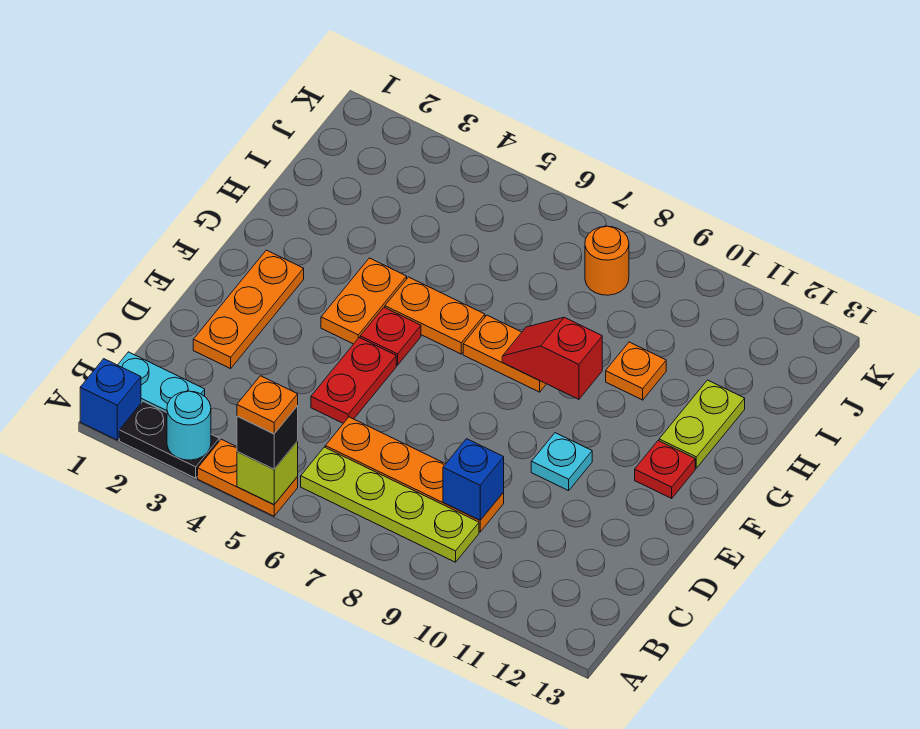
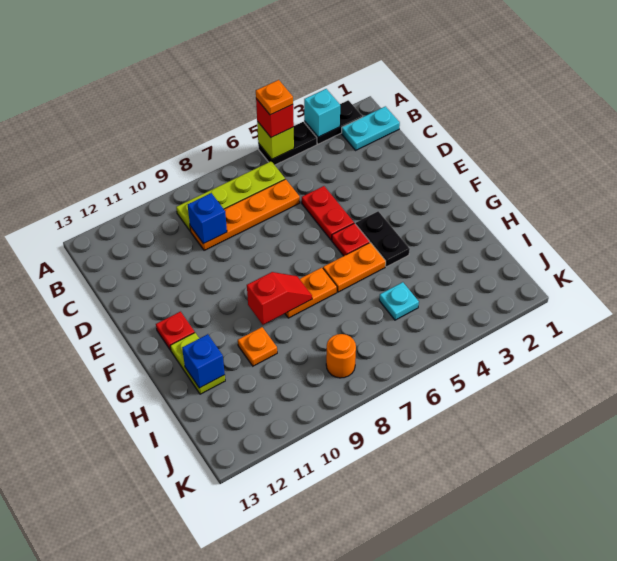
blue brick A1 level 1 -> blue brick H12 level 2
cyan round brick A3 level 2 -> cyan brick A3 level 2
orange plate A4:A5 level 1 -> black plate A4:A5 level 1
black brick A5 level 3 -> red brick A5 level 3
orange plate D2:F2 level 1 -> none
cyan plate E10 level 1 -> cyan plate I5 level 1
orange plate F4:G4 level 1 -> black plate F4:G4 level 1

